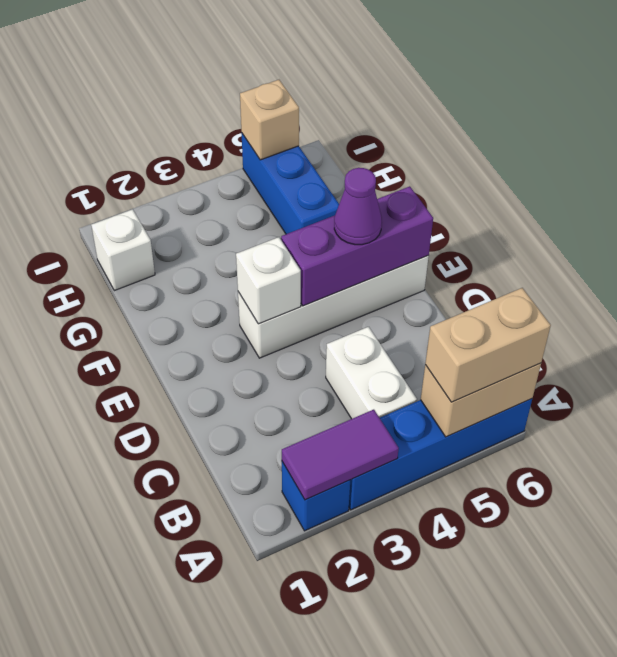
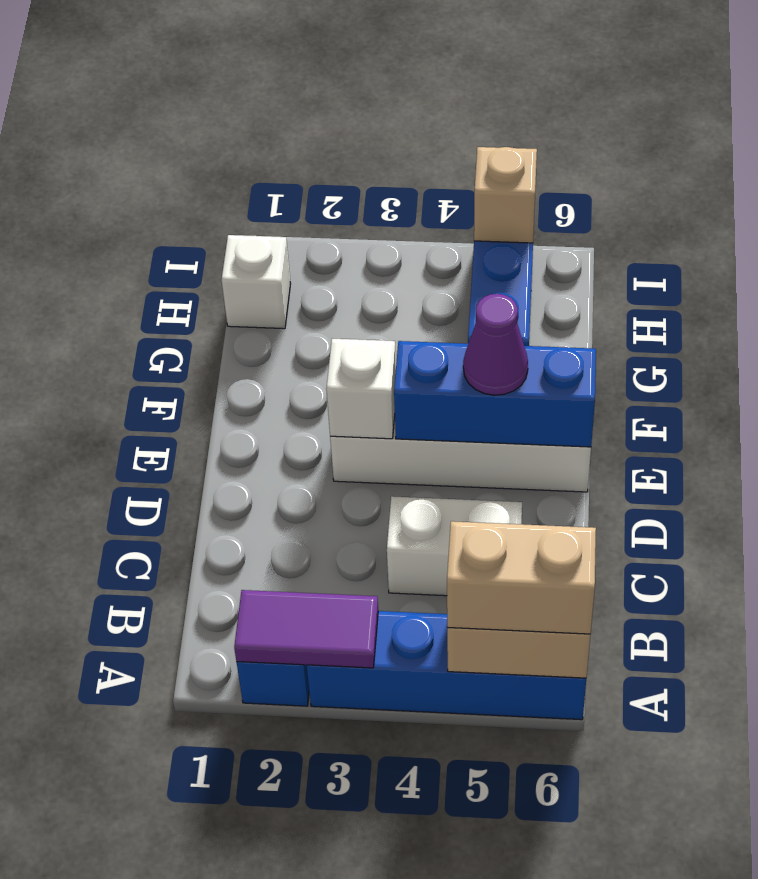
white brick B4:C4 level 1 -> white brick C4:C5 level 1
purple brick E4:E6 level 2 -> blue brick E4:E6 level 2

